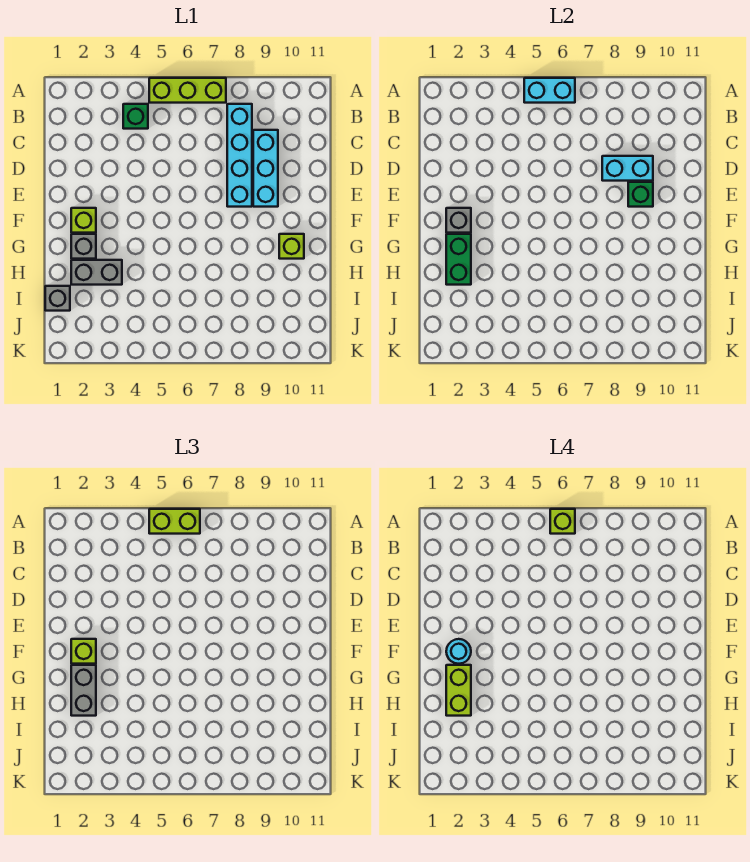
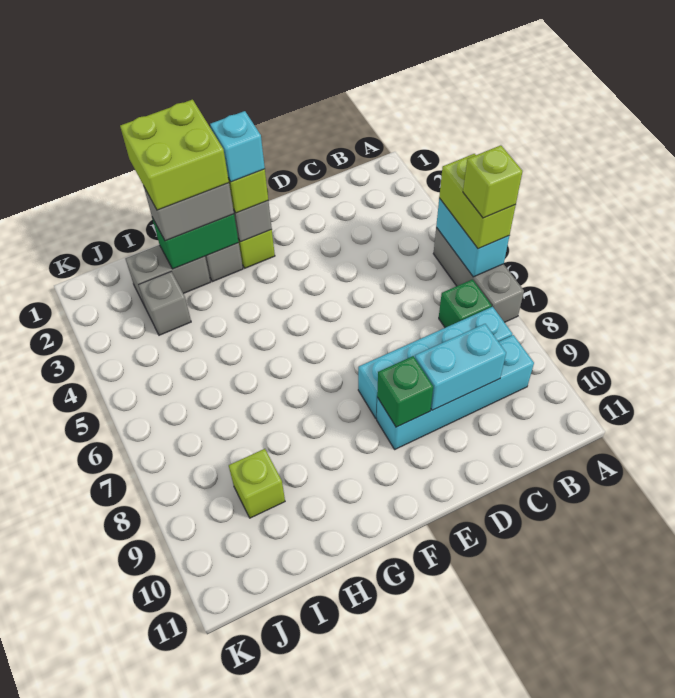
lime brick A5:A7 level 1 -> grey brick A5:A7 level 1
green brick B4 level 1 -> green brick B7 level 1
cyan brick C9:E9 level 1 -> cyan brick B9:E9 level 1
cyan brick D8:D9 level 2 -> cyan brick C9:D9 level 2
cyan round brick F2 level 4 -> cyan brick F2 level 4
lime brick G2:H2 level 4 -> lime brick G1:H2 level 4
lime brick G10 level 1 -> lime brick I9 level 1
grey brick H2:H3 level 1 -> grey brick H2:I2 level 1
grey brick I1 level 1 -> grey brick I3 level 1

